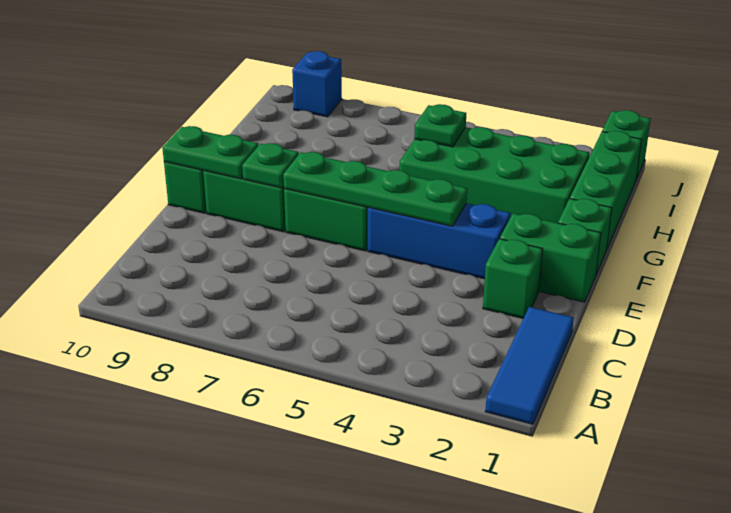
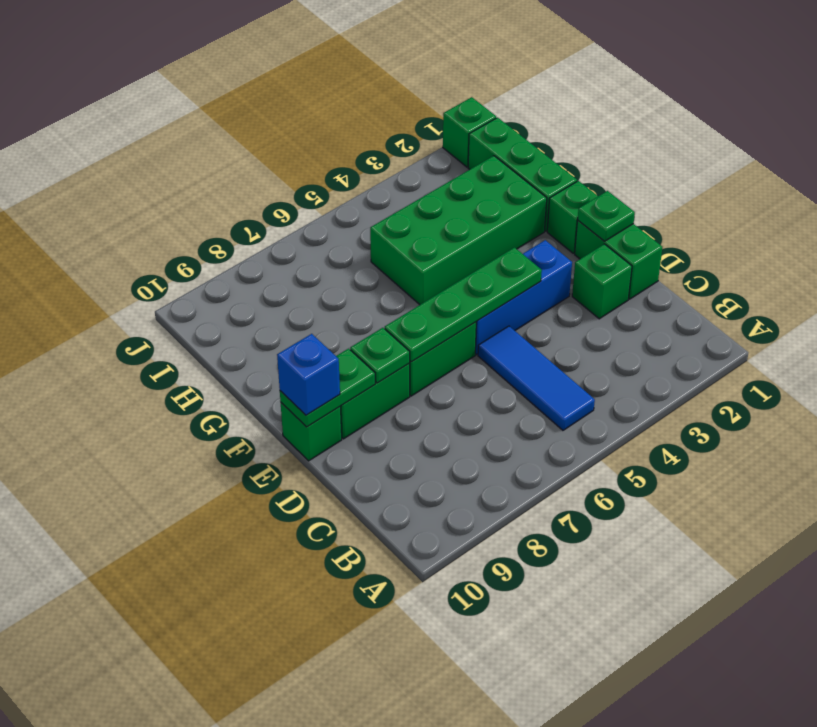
blue tile A1:C1 level 1 -> blue tile B5:D5 level 1
green brick E1:E2 level 1 -> green brick D1:E1 level 1
green plate H5 level 2 -> green plate E1 level 2
blue brick J9 level 1 -> blue brick E10 level 3

